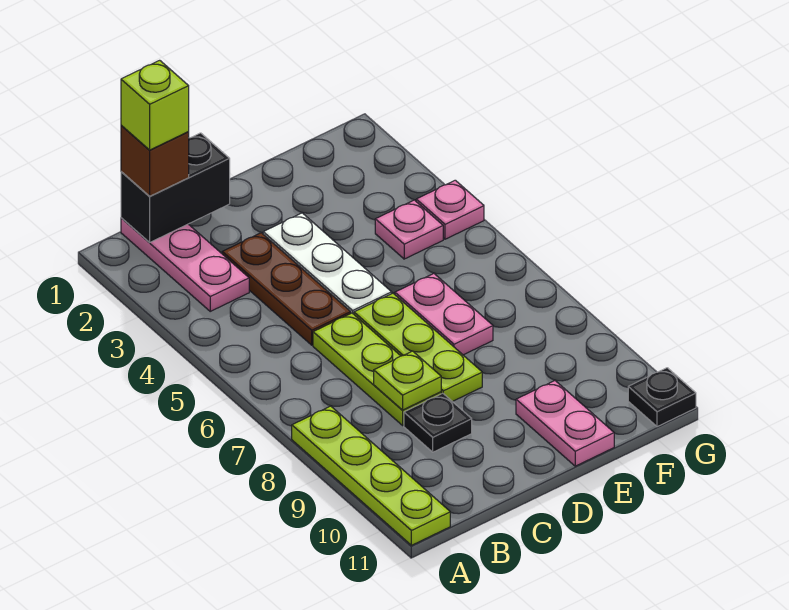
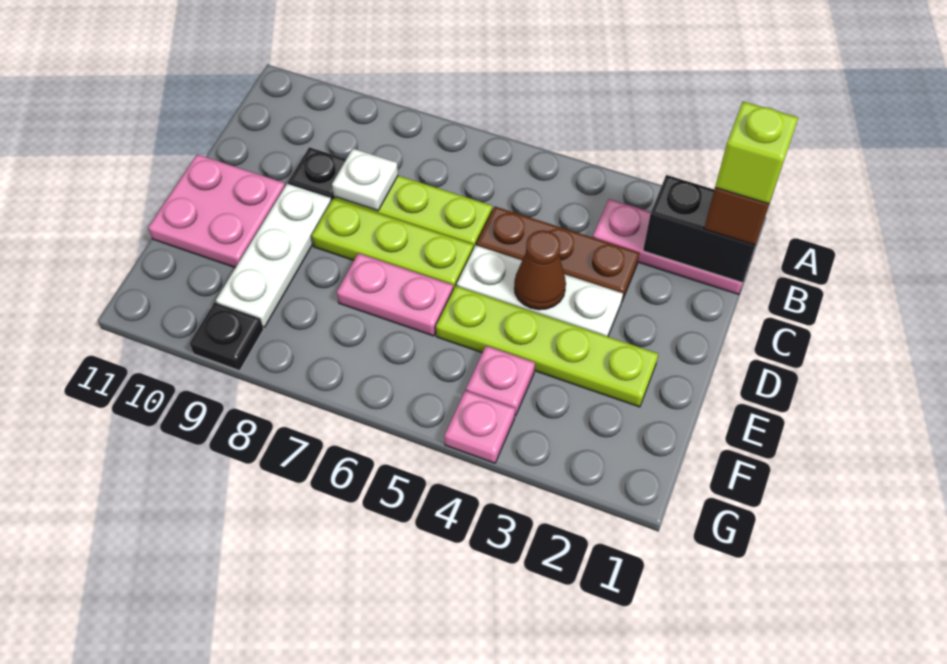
lime plate A8:A11 level 1 -> lime plate E2:E5 level 1
black brick B1:C1 level 2 -> black brick B1:B2 level 2
lime plate C8 level 2 -> white plate C8 level 2
none -> brown cone D4 level 2
none -> white plate D9:F9 level 1
pink plate E10:E11 level 1 -> pink plate D10:E11 level 1
black plate G11 level 1 -> black plate G9 level 1

